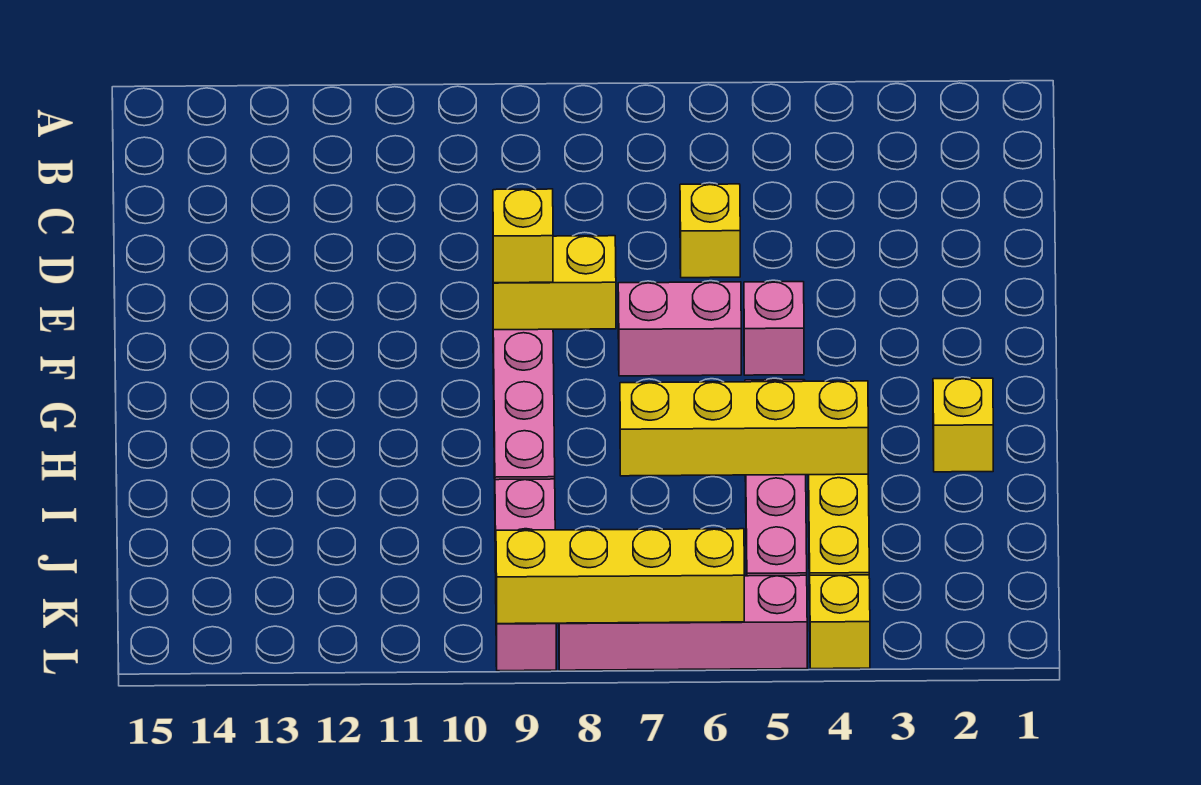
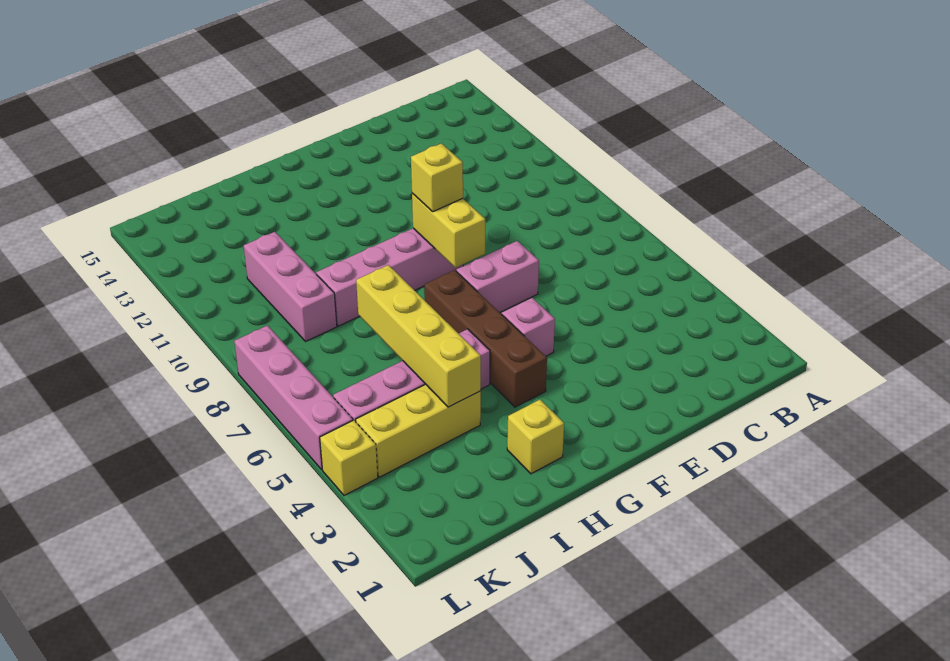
yellow brick D6 level 1 -> none
pink brick F6:F7 level 1 -> pink brick E7:F7 level 1
none -> brown brick G4:G7 level 1
pink brick J9:L9 level 1 -> pink brick J9:J11 level 1
yellow brick L6:L9 level 2 -> none

